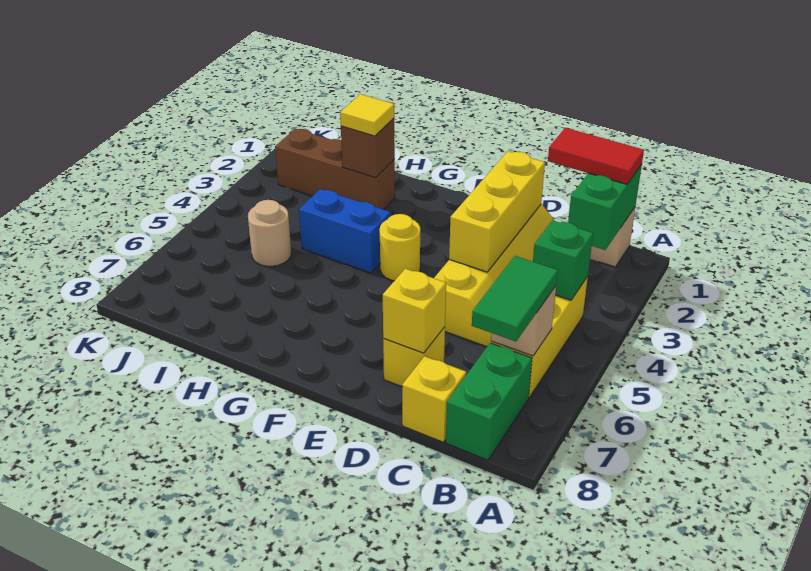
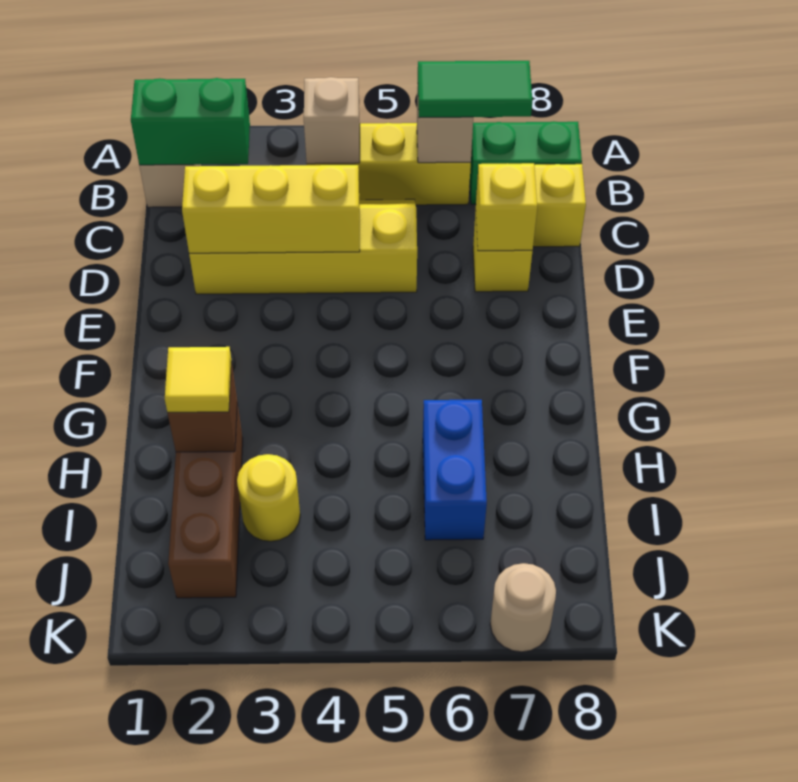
red tile B1:C1 level 3 -> none
green brick B4 level 2 -> tan brick B4 level 2
yellow round brick F4 level 1 -> yellow round brick I3 level 1
blue brick G4:H4 level 1 -> blue brick H6:I6 level 1
tan round brick I5 level 1 -> tan round brick K7 level 1

